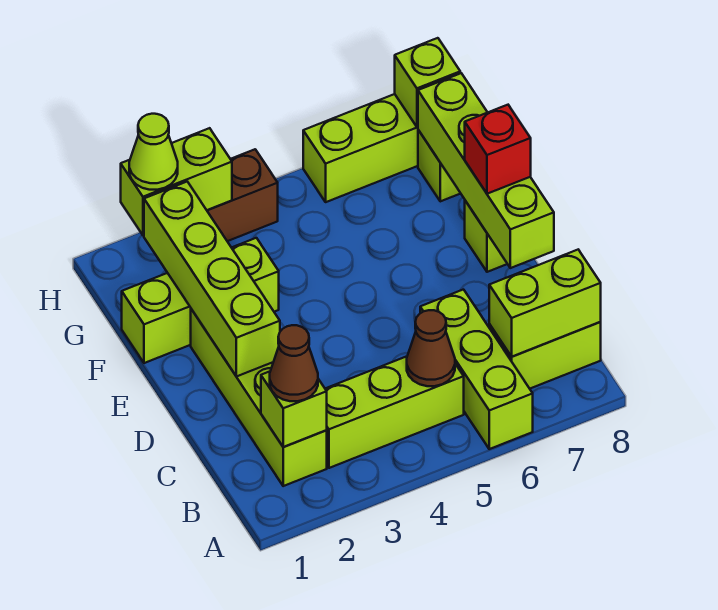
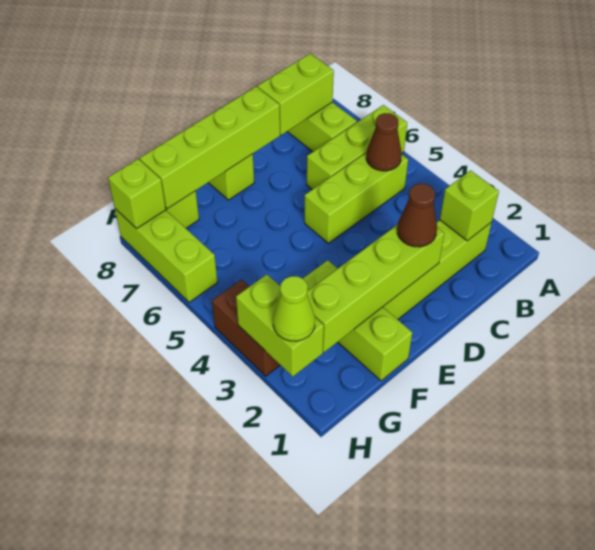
brown cone B2 level 3 -> brown cone D2 level 3
lime brick B3:B5 level 1 -> lime brick B5:D5 level 1
lime brick B7:B8 level 2 -> lime brick B8:C8 level 2
red brick E8 level 3 -> none

